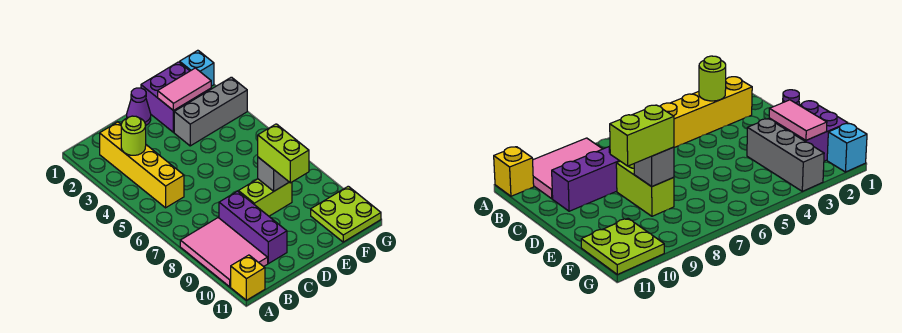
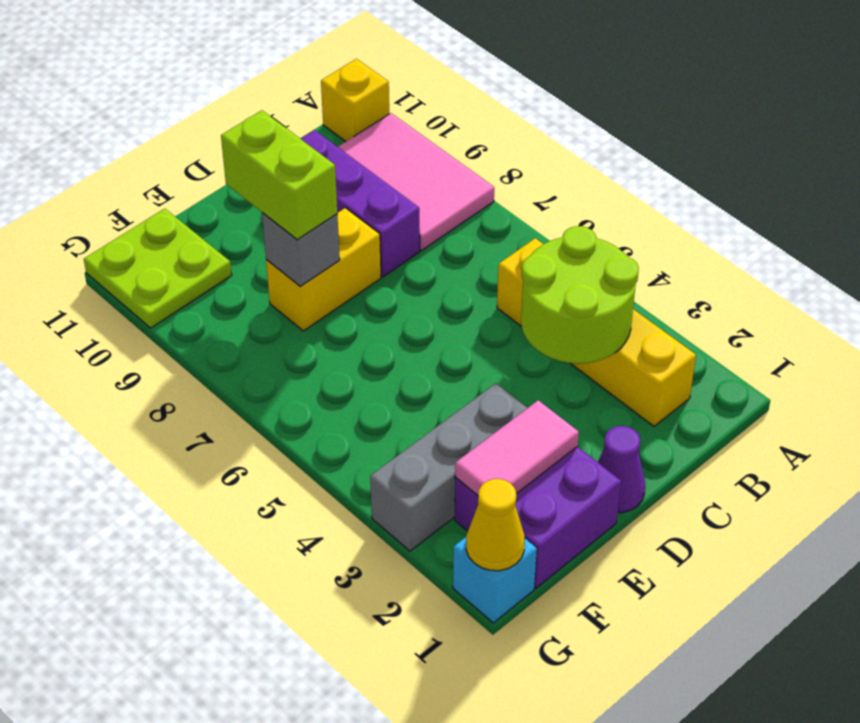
lime round brick B3 level 2 -> lime round brick B3:C4 level 2
lime brick D8:E8 level 1 -> yellow brick D8:E8 level 1
none -> yellow cone G1 level 2

